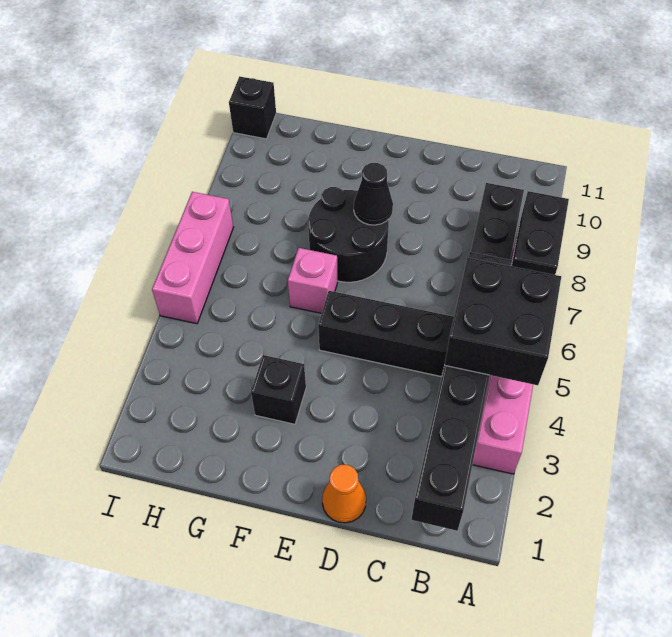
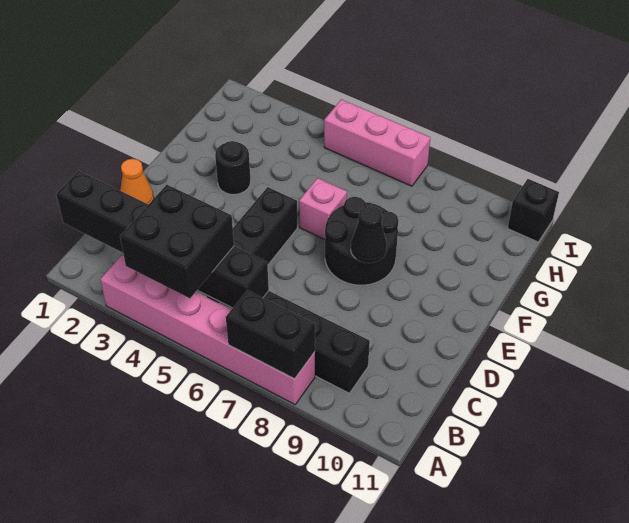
black brick F3 level 1 -> black round brick F3 level 1

